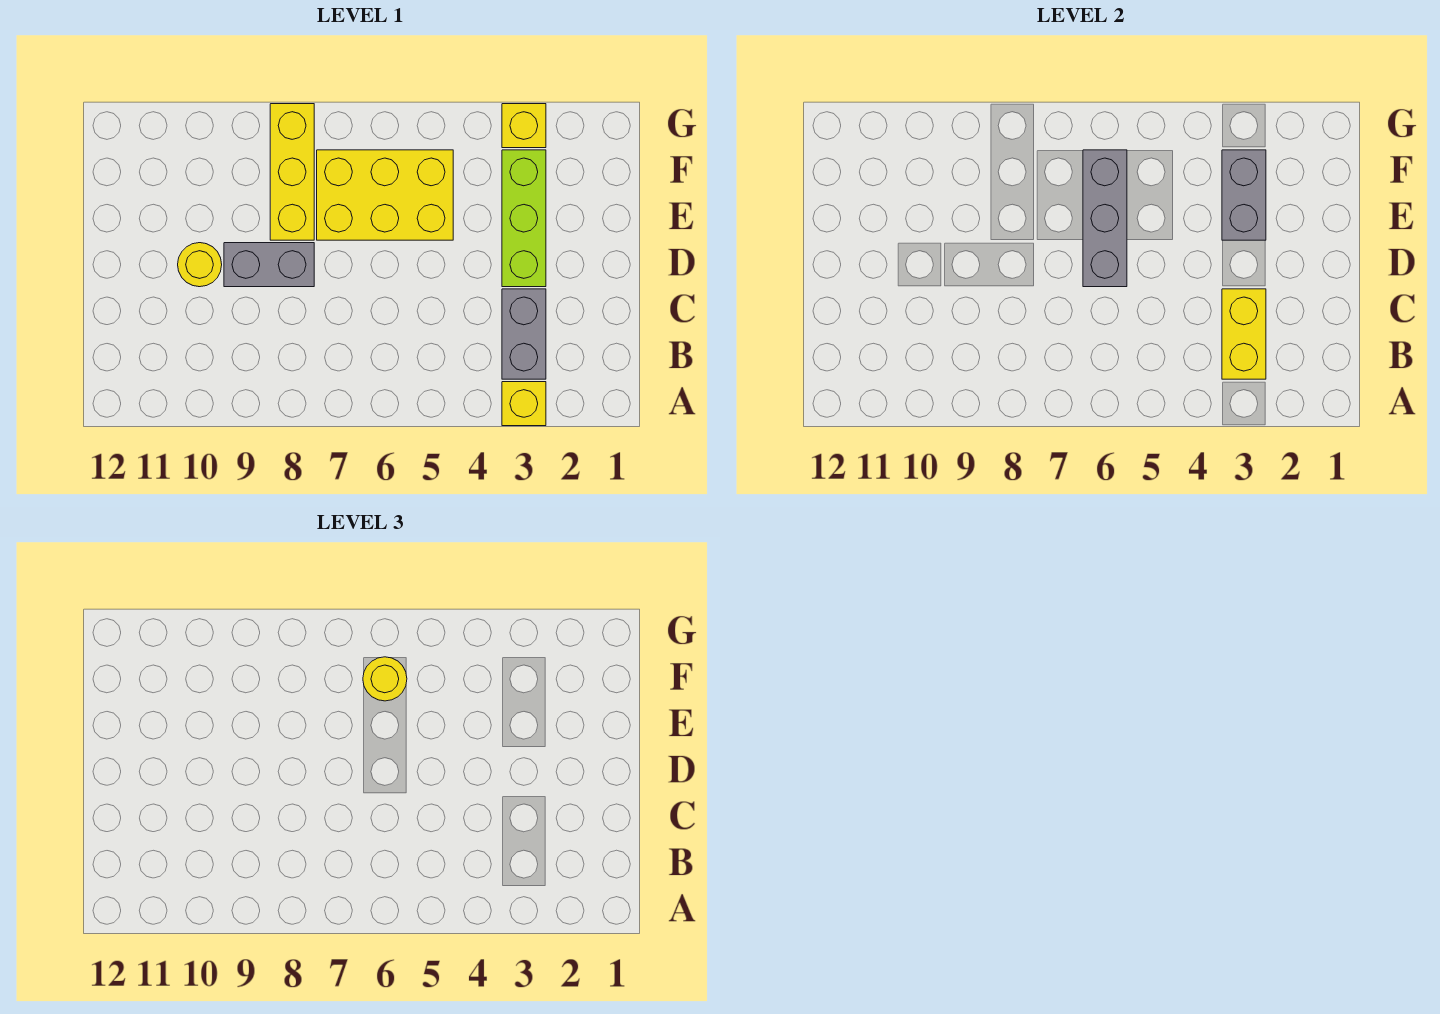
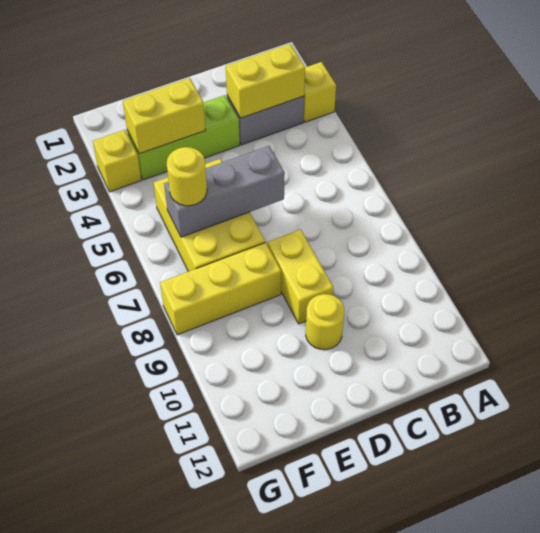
grey brick D8:D9 level 1 -> yellow brick D8:D9 level 1
grey brick E3:F3 level 2 -> yellow brick E3:F3 level 2

